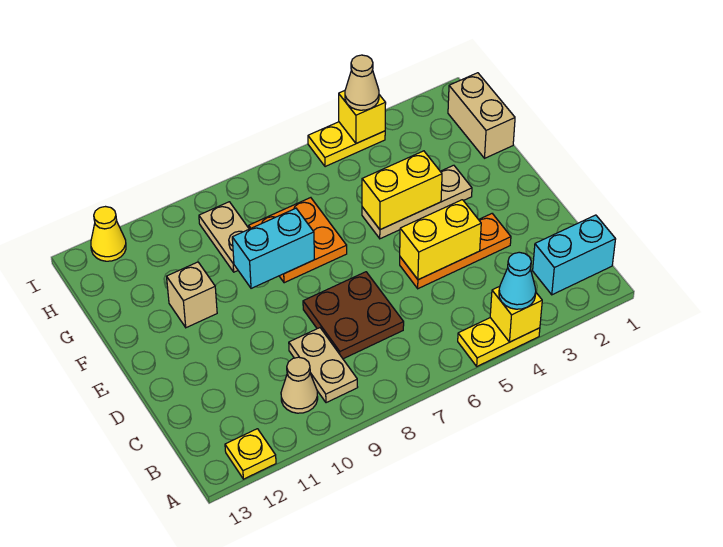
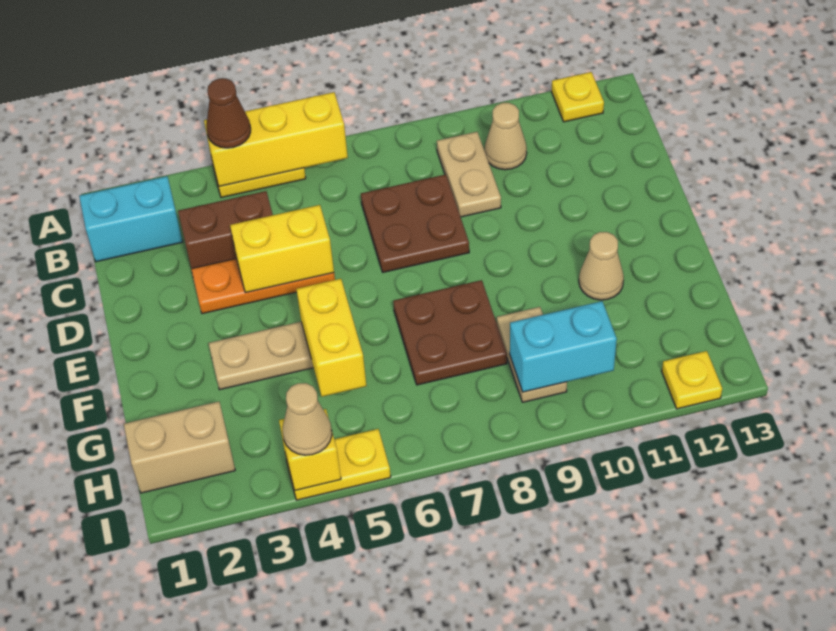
yellow brick A4 level 2 -> yellow brick A4:A6 level 2
cyan cone A4 level 3 -> brown cone A4 level 3
none -> brown brick C3:C4 level 1
yellow brick F4:F5 level 2 -> yellow brick F5:G5 level 2
orange plate F7:G8 level 1 -> brown plate F7:G8 level 1
cyan brick F8:F9 level 2 -> cyan brick H9:H10 level 2
tan brick F11 level 1 -> tan cone F11 level 1
tan brick G1:H1 level 1 -> tan brick H1:H2 level 1
yellow cone I12 level 1 -> yellow plate I12 level 1

